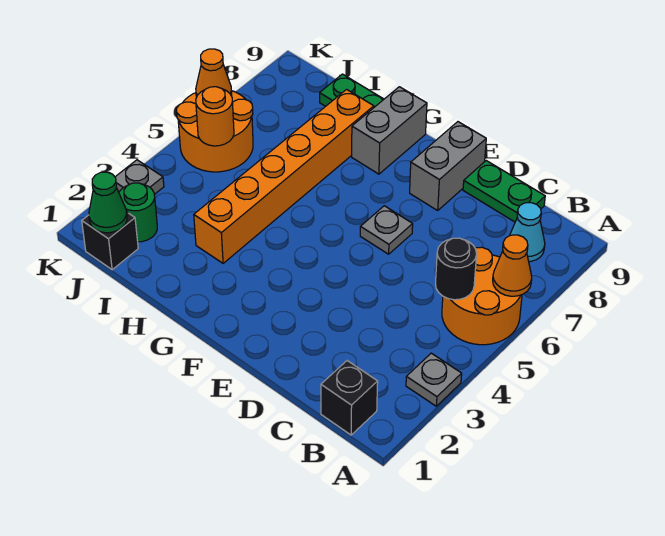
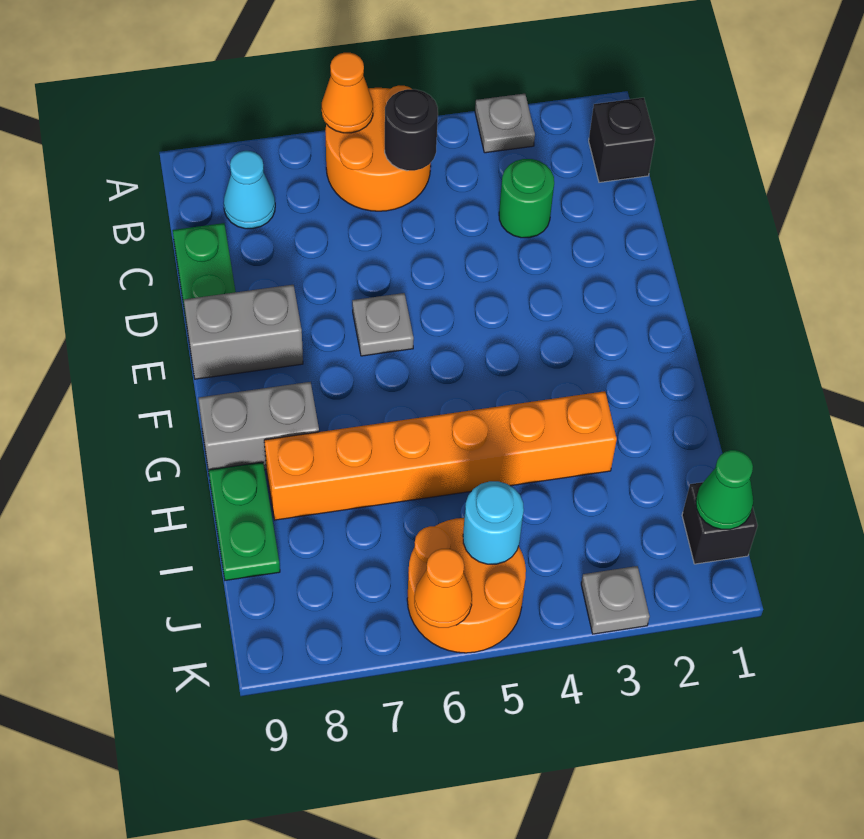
green round brick J2 level 1 -> green round brick C3 level 1
orange round brick J5 level 2 -> cyan round brick J5 level 2

